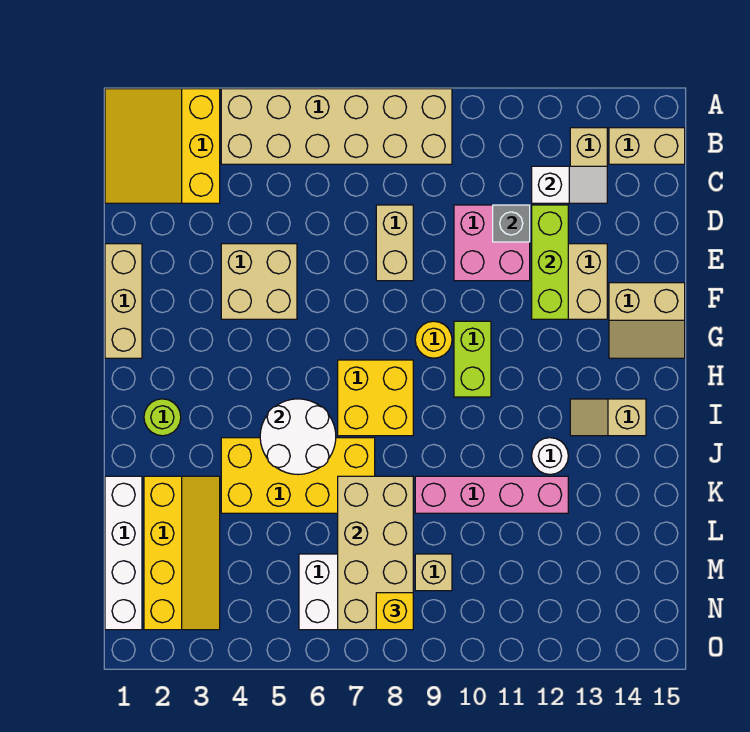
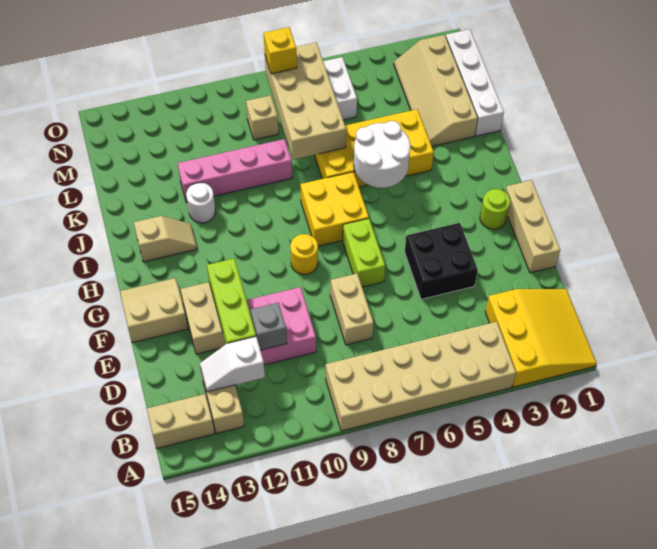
tan brick E4:F5 level 1 -> black brick E4:F5 level 1
lime brick G10:H10 level 1 -> lime brick F7:G7 level 1
lime round brick I2 level 1 -> lime round brick G2 level 1
yellow slope K2:N3 level 1 top 2 -> tan slope K2:N3 level 1 top 2

